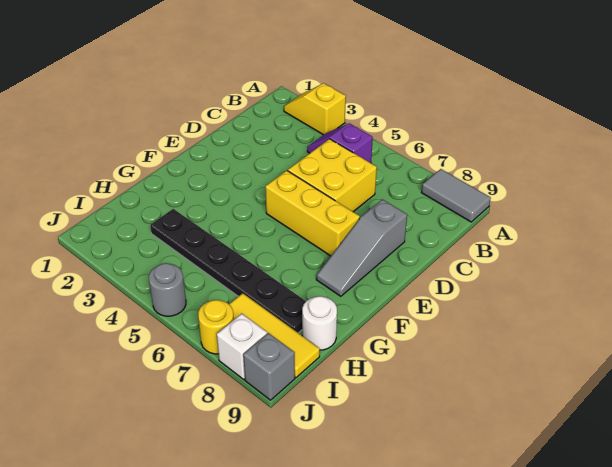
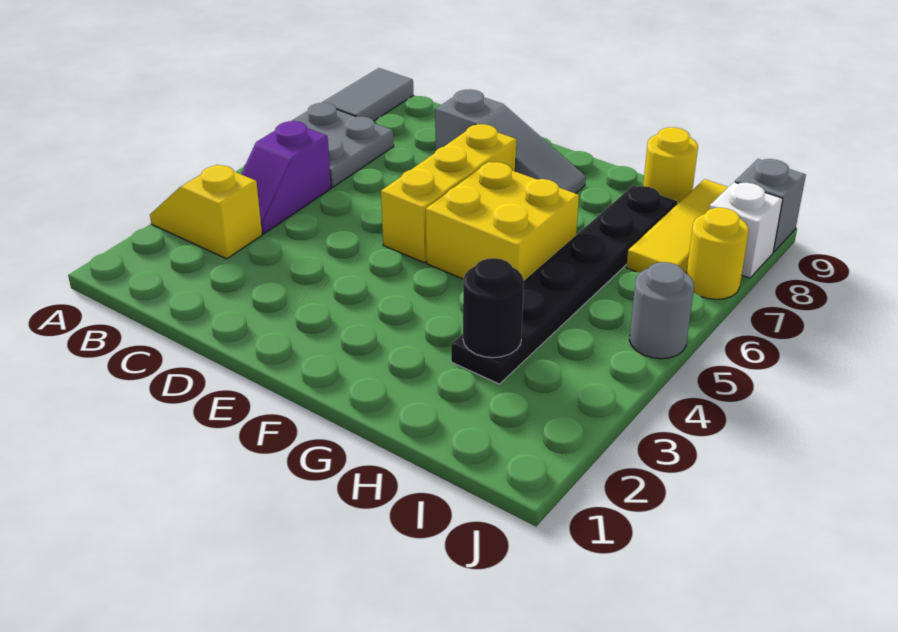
yellow slope A2:A3 level 1 top 3 -> yellow slope A3:B3 level 1 top B
none -> grey plate A6:B7 level 1
yellow brick C5:D6 level 1 -> yellow brick F5:G6 level 1
none -> black round brick H3 level 2
white round brick H9 level 1 -> yellow round brick H9 level 1

